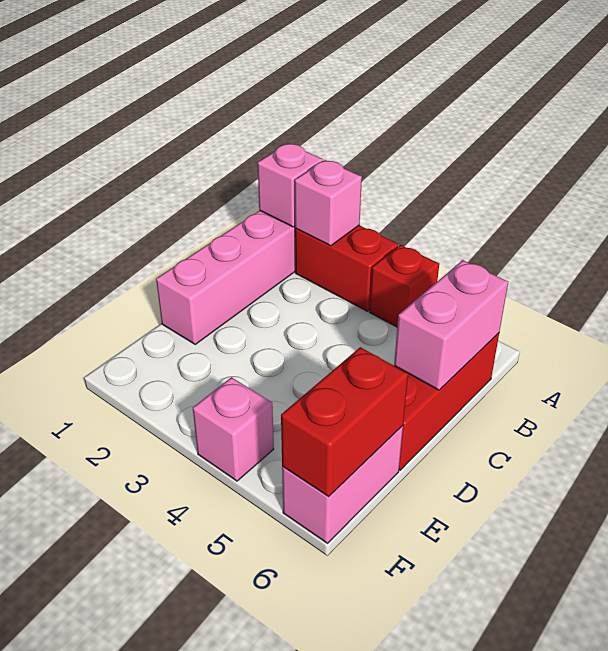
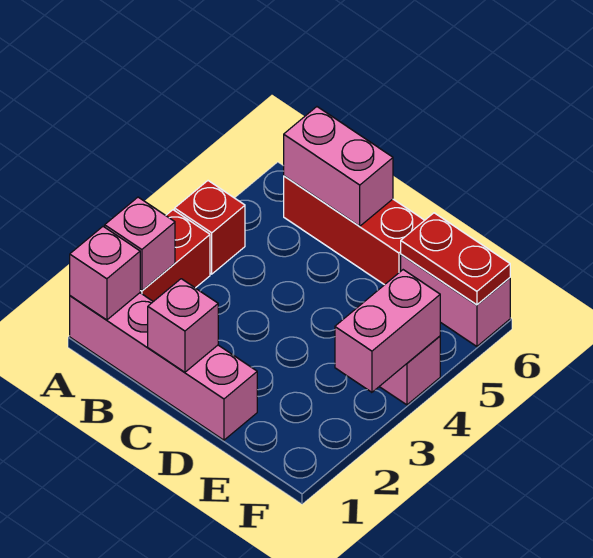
none -> pink brick C1 level 2
red brick E6:F6 level 2 -> red plate E6:F6 level 2
none -> pink brick F3:F4 level 2

